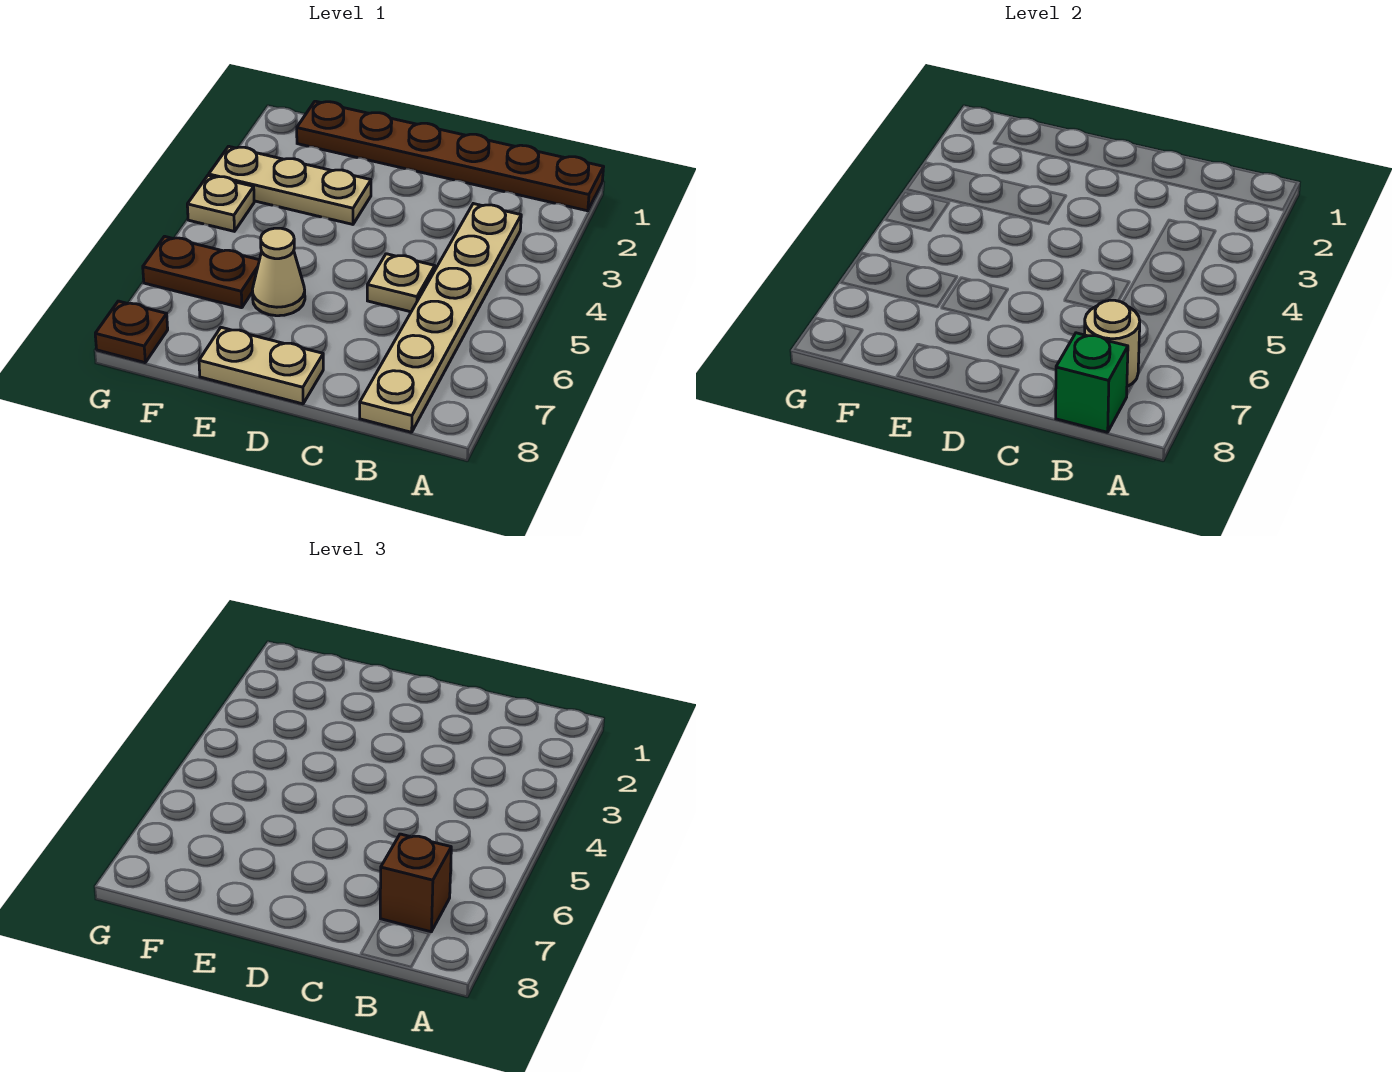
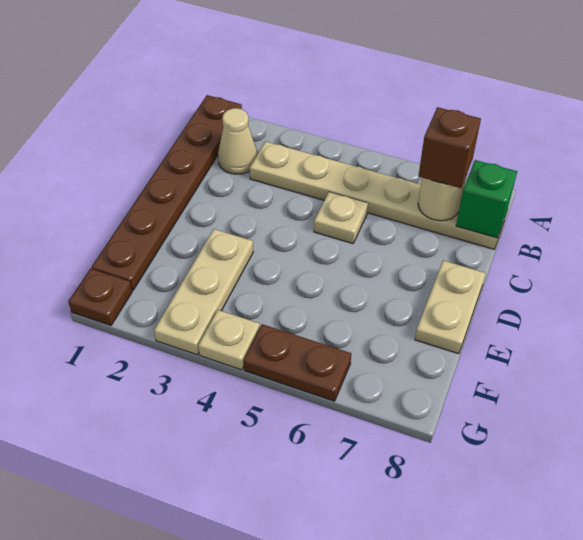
tan cone E6 level 1 -> tan cone B2 level 1
brown plate F6:G6 level 1 -> brown plate G5:G6 level 1
brown plate G8 level 1 -> brown plate G1 level 1

